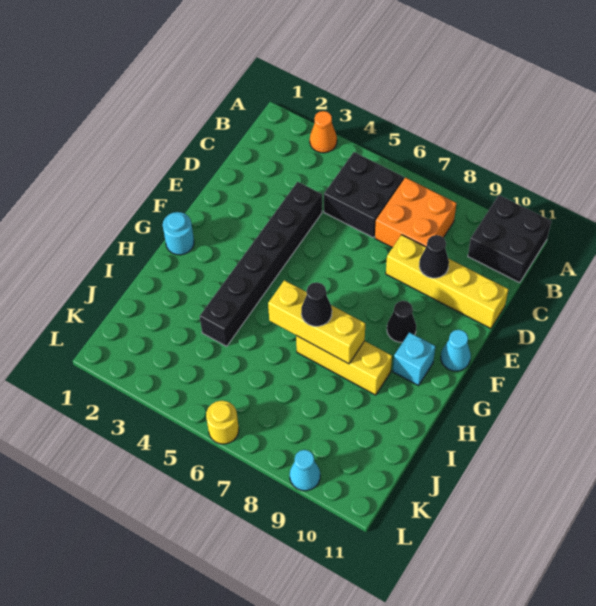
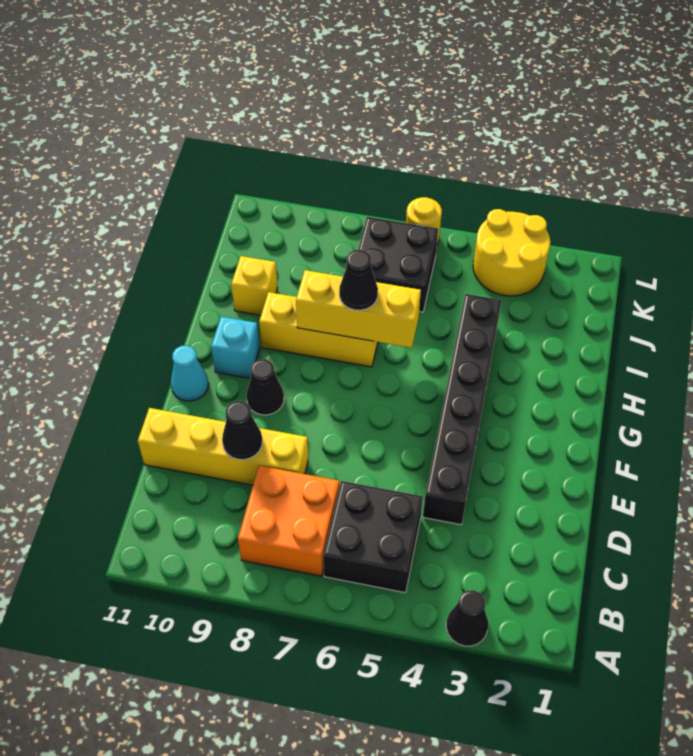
orange cone A3 level 1 -> black cone A3 level 1
black brick A10:B11 level 1 -> black brick J6:K7 level 1
cyan round brick G1 level 1 -> none
none -> yellow brick I10 level 1
none -> yellow round brick K3:L4 level 1
cyan cone L9 level 1 -> none

